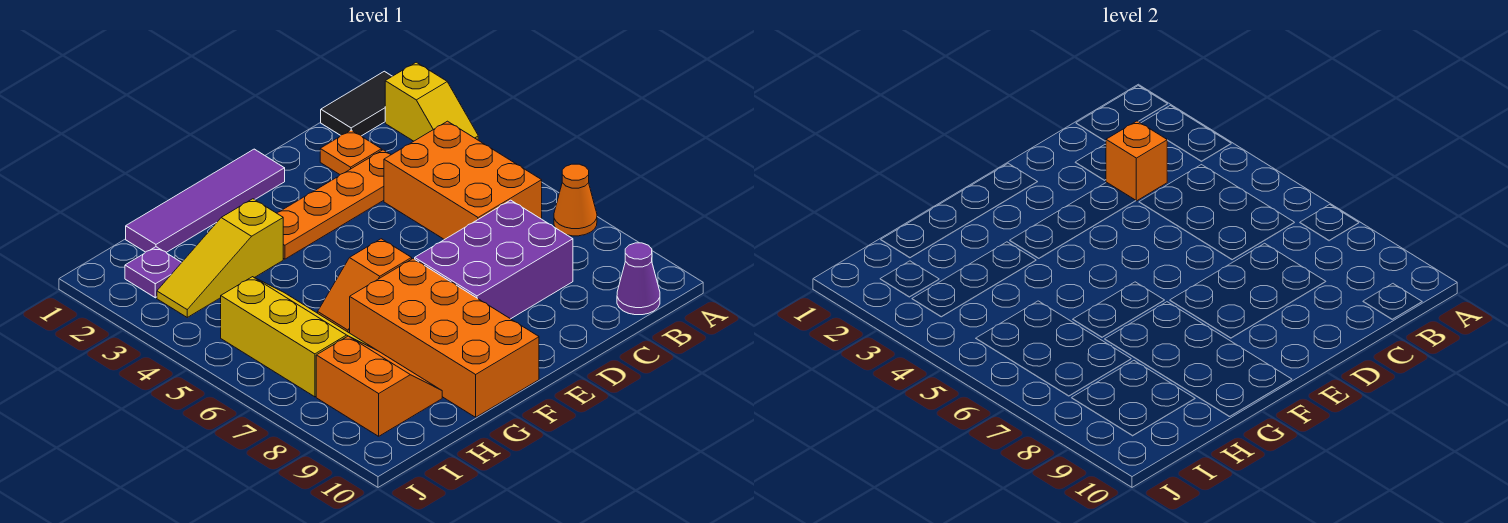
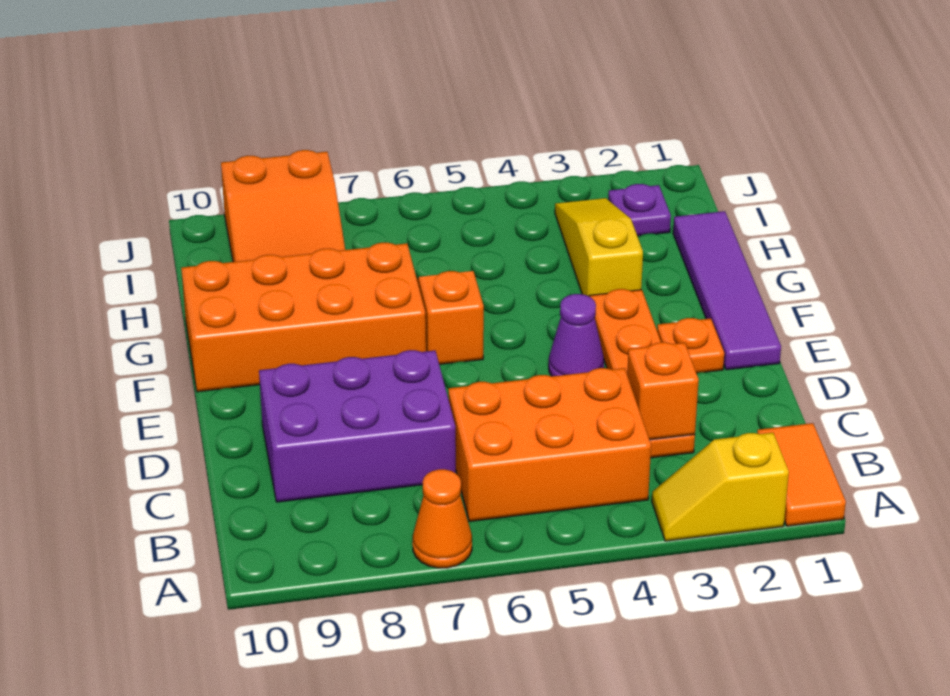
black tile A1:B1 level 1 -> orange tile A1:B1 level 1
purple cone B10 level 1 -> purple cone E4 level 1
orange plate C2 level 1 -> orange plate E2 level 1
purple brick C7:E8 level 1 -> purple brick C7:D9 level 1
yellow slope H5:I7 level 1 top I -> none
orange slope H8:I9 level 1 top I -> orange slope H8:J9 level 1 top J

